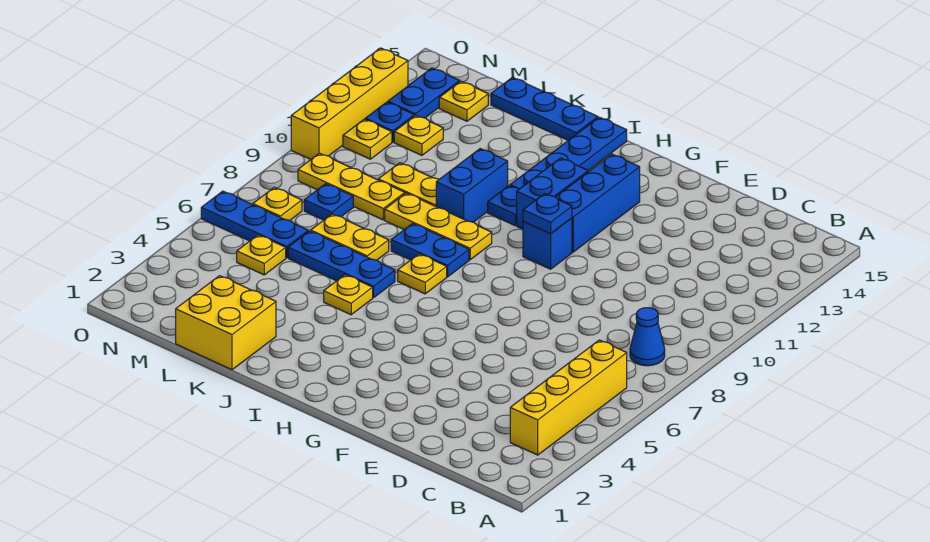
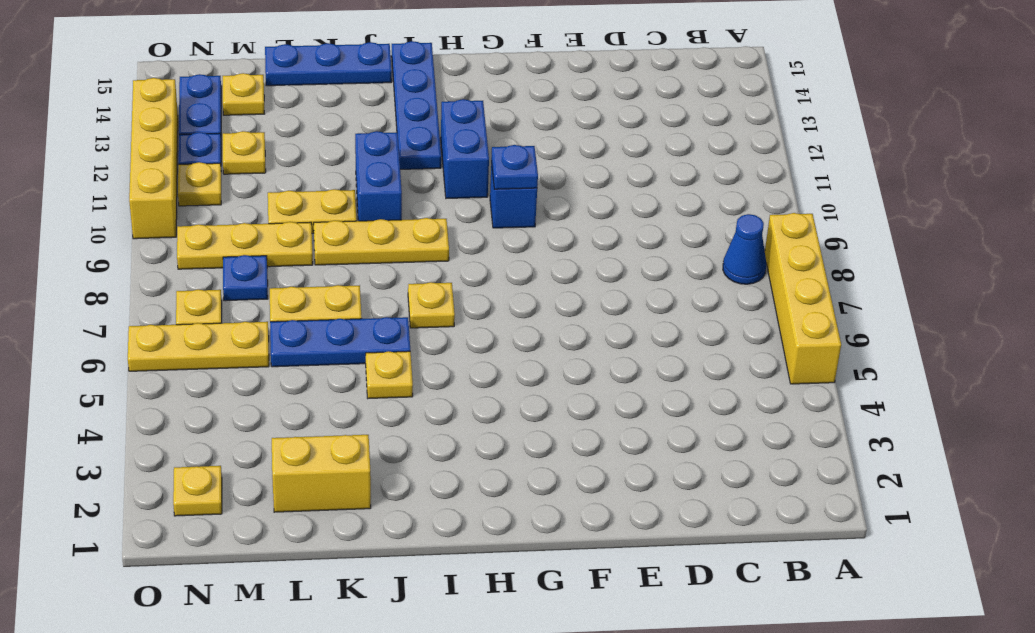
yellow brick B3:B6 level 1 -> yellow brick A5:A8 level 1
blue brick G11:G13 level 1 -> none
blue plate I8:J8 level 1 -> none
blue plate I11 level 1 -> none
yellow brick K1:L2 level 1 -> yellow brick K2:L2 level 1
yellow plate M5 level 1 -> yellow plate N2 level 1
blue plate M6:O6 level 1 -> yellow plate M6:O6 level 1

